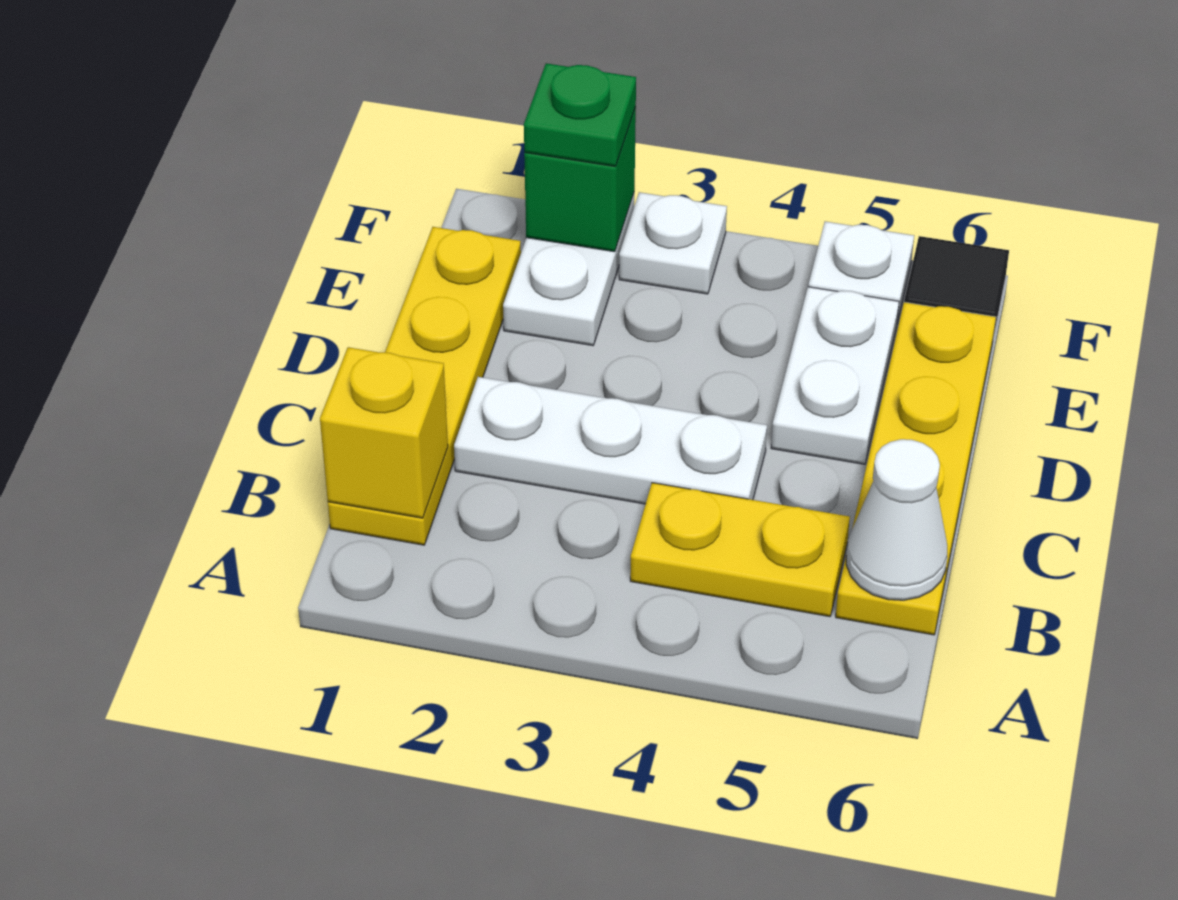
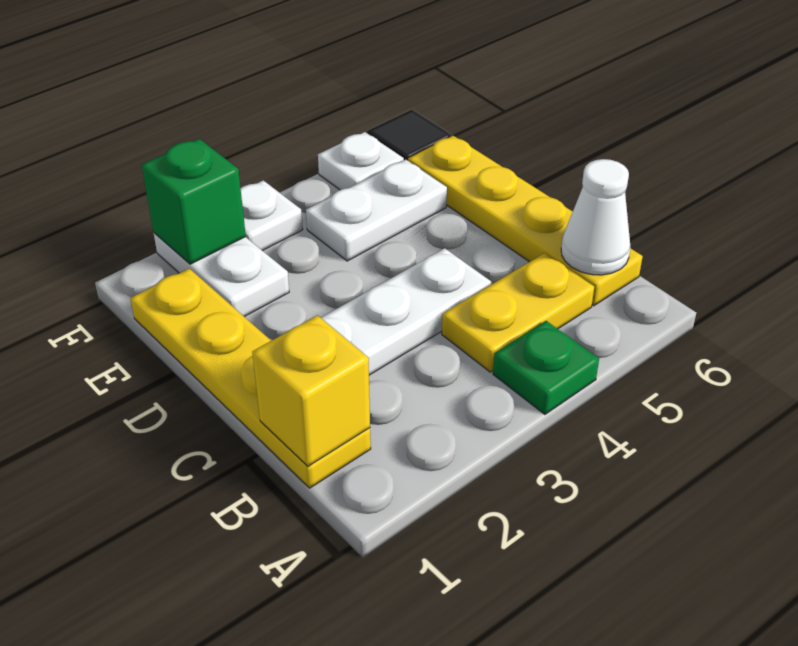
white plate D5:E5 level 1 -> white plate E4:E5 level 1
green plate F2 level 3 -> green plate A4 level 1

